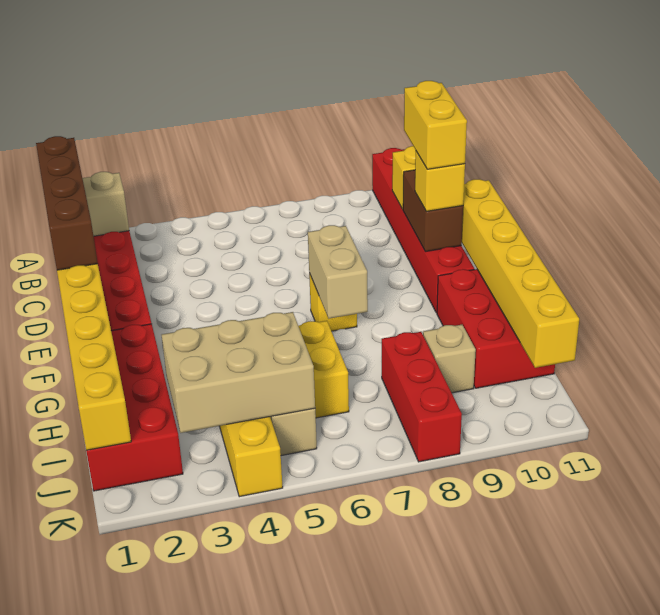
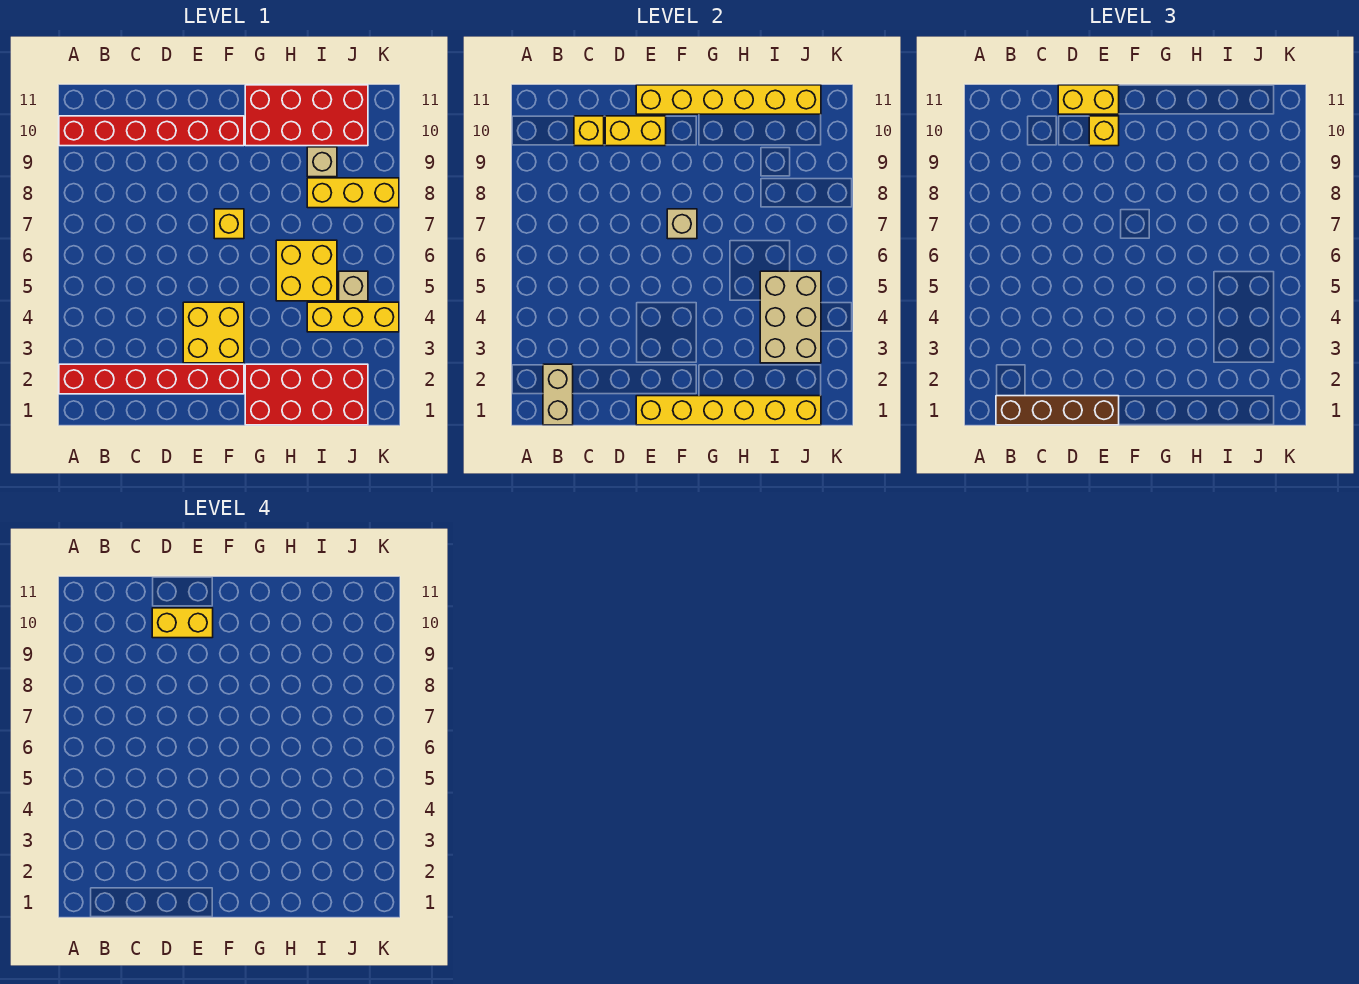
brown brick D10:E10 level 2 -> yellow brick D10:E10 level 2
none -> yellow brick D11:E11 level 3
none -> yellow brick E3:F4 level 1
tan brick F7:G7 level 2 -> tan brick F7 level 2
red brick G10:I11 level 1 -> red brick G10:J11 level 1
red brick I8:K8 level 1 -> yellow brick I8:K8 level 1

